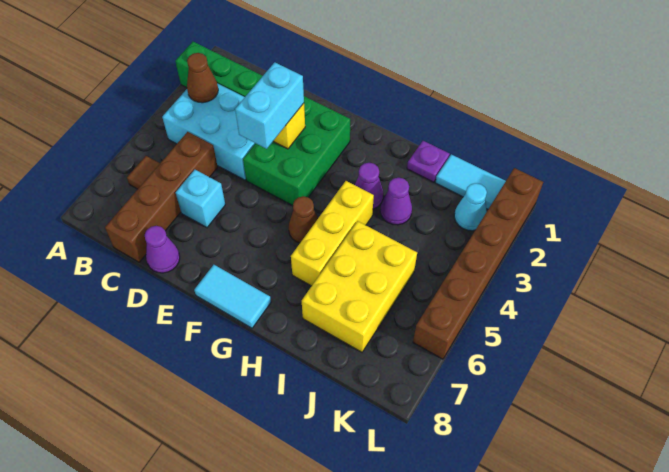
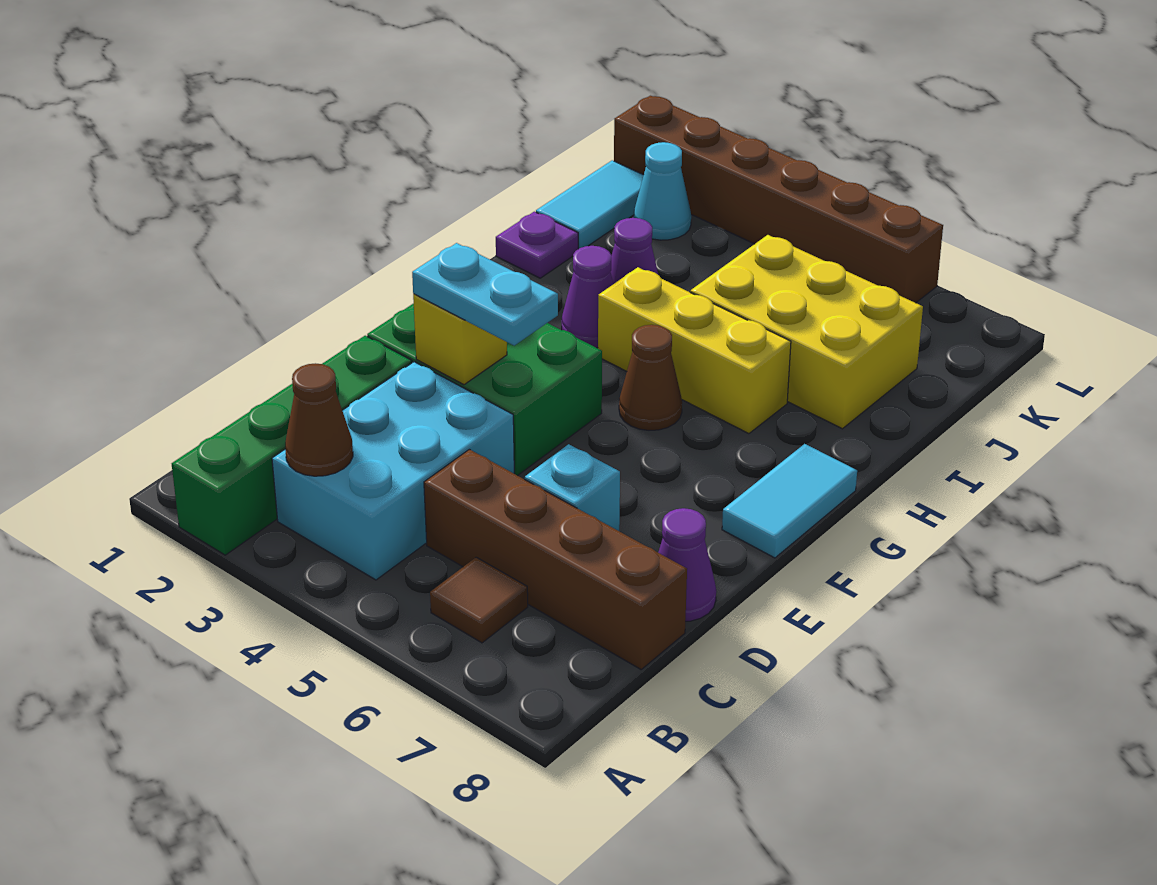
cyan brick E3:E4 level 3 -> cyan plate E3:E4 level 3

